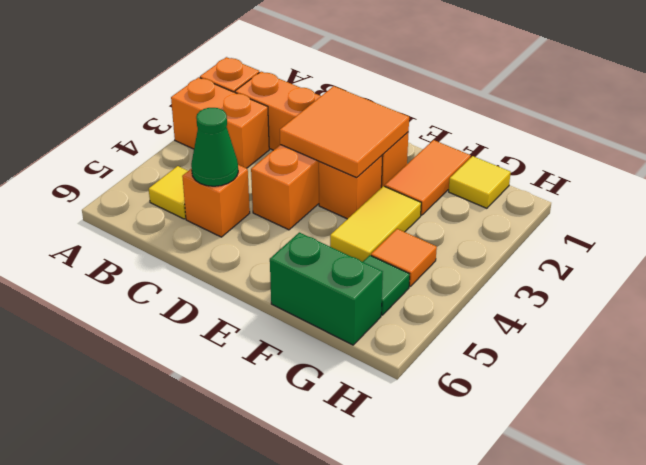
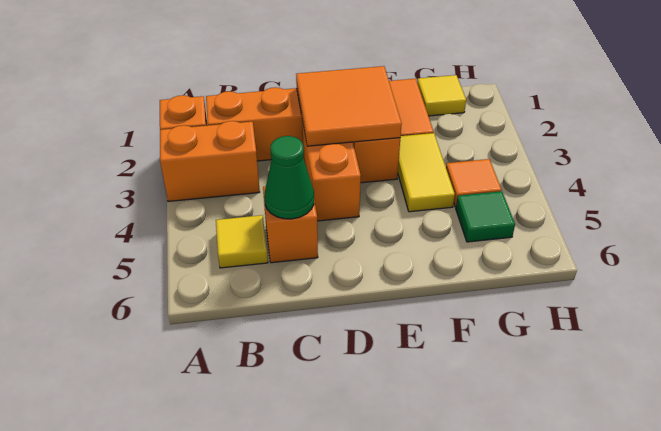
green brick F6:G6 level 1 -> none

